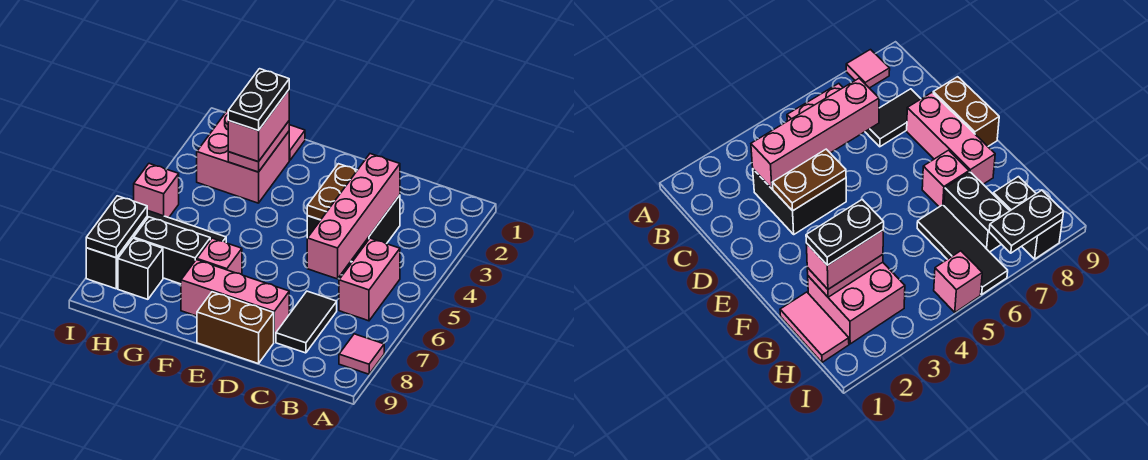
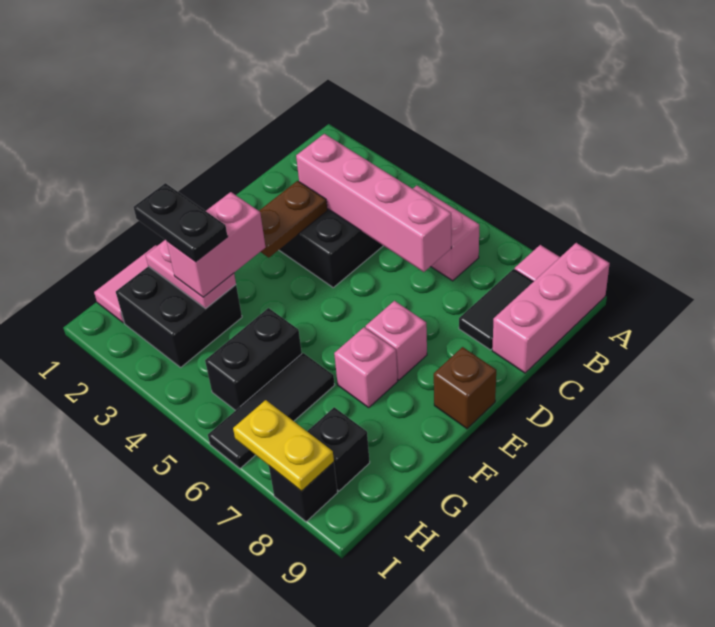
black tile C7:C8 level 1 -> black tile B8:C8 level 1
brown plate D3:D4 level 2 -> brown plate D3:E3 level 2
pink brick D8:F8 level 1 -> pink brick A9:C9 level 1
brown brick D9:E9 level 1 -> brown brick E9 level 1
pink brick G2:H3 level 1 -> black brick G2:H3 level 1
pink brick G2:G3 level 3 -> pink brick F3:G3 level 3
black brick G7:H7 level 1 -> black brick G5:H5 level 1
pink brick I5 level 1 -> pink brick E7 level 1
black plate I7:I8 level 2 -> yellow plate I7:I8 level 2

